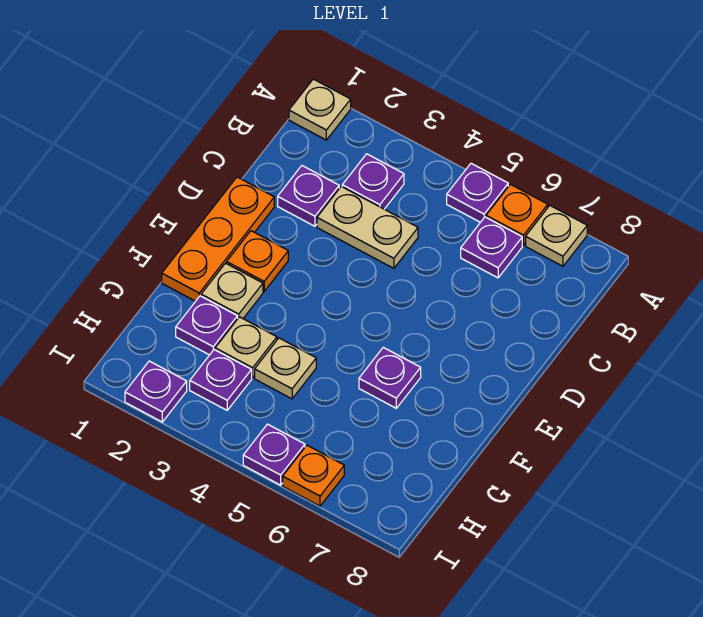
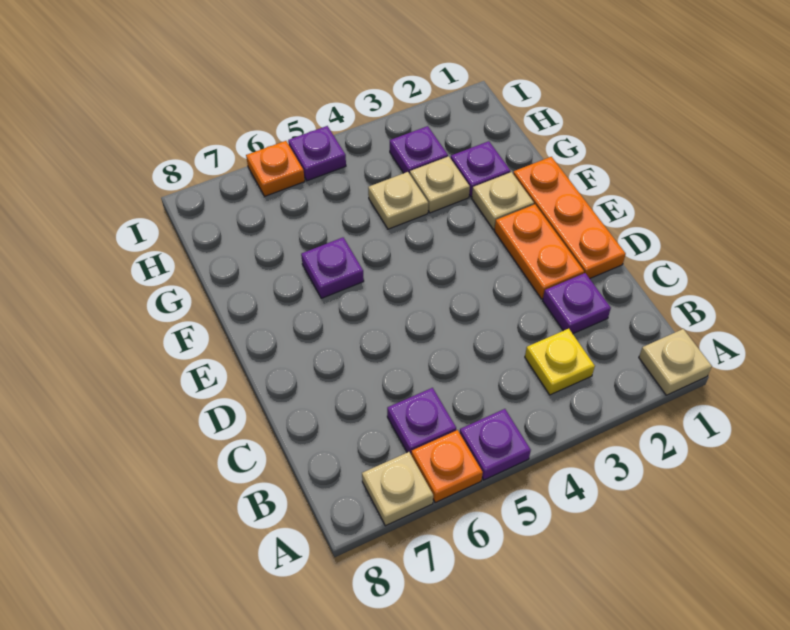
purple plate B3 level 1 -> yellow plate B3 level 1
tan plate C3:C4 level 1 -> none
orange plate E2 level 1 -> orange plate D2:E2 level 1
purple plate I2 level 1 -> none

